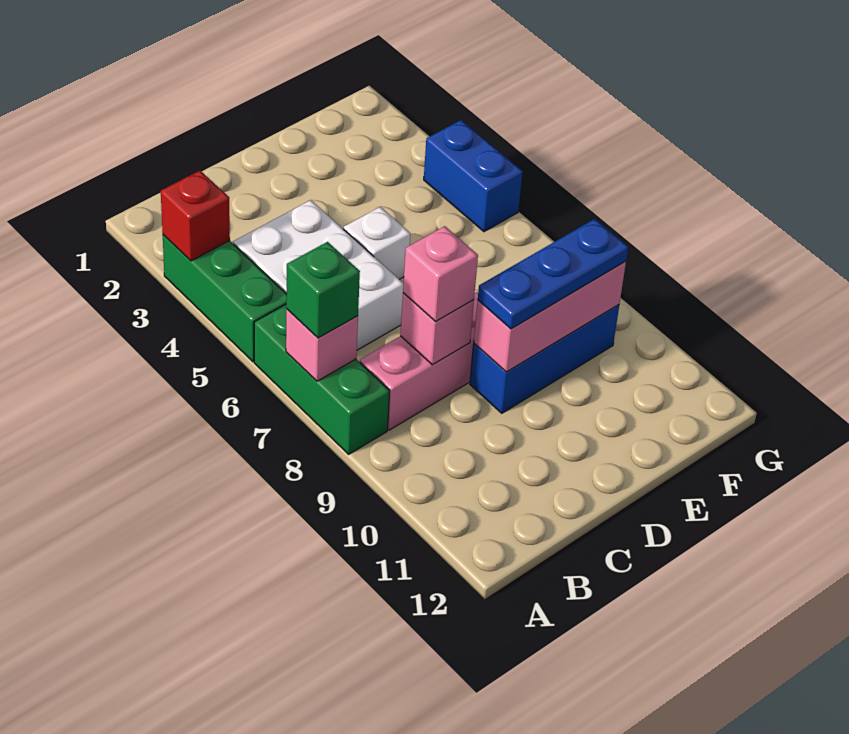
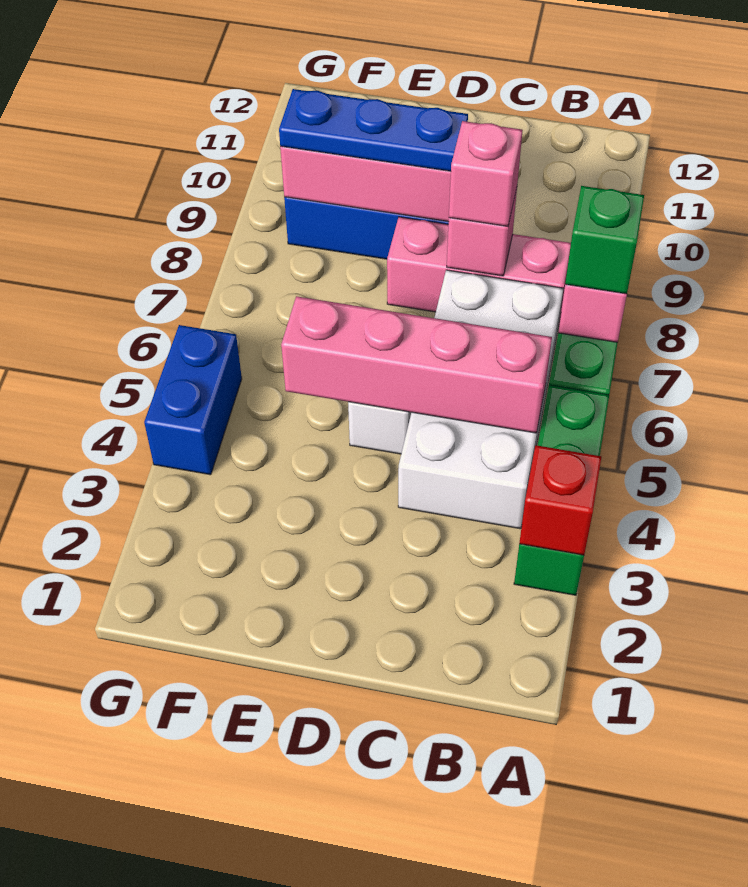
white brick B4:C6 level 1 -> white brick B4:C7 level 1
none -> pink brick B5:E5 level 2

